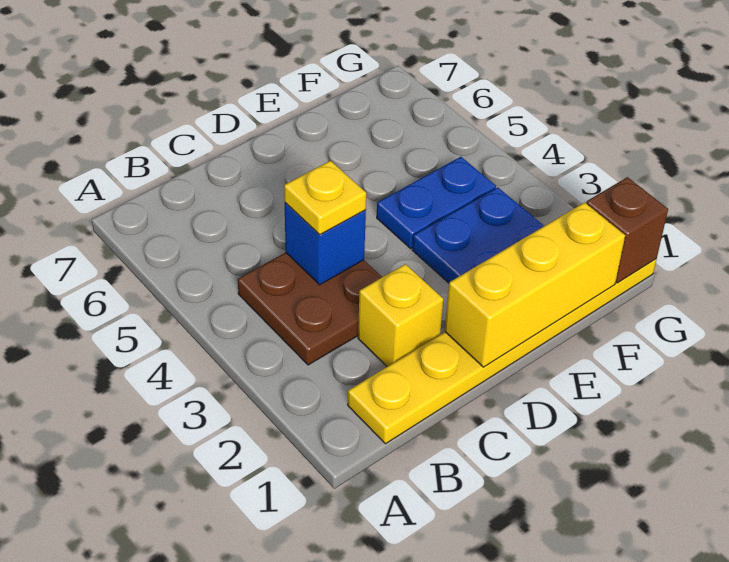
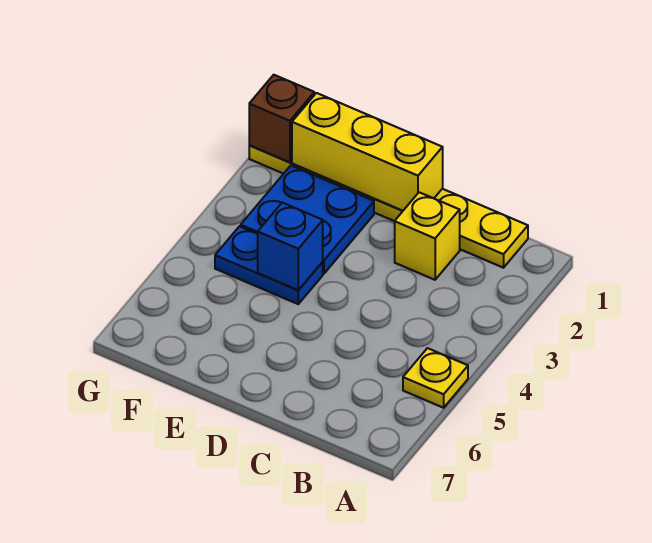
brown plate B3:C4 level 1 -> none
blue brick C4 level 2 -> blue brick E4 level 2
yellow plate C4 level 3 -> yellow plate A5 level 1

